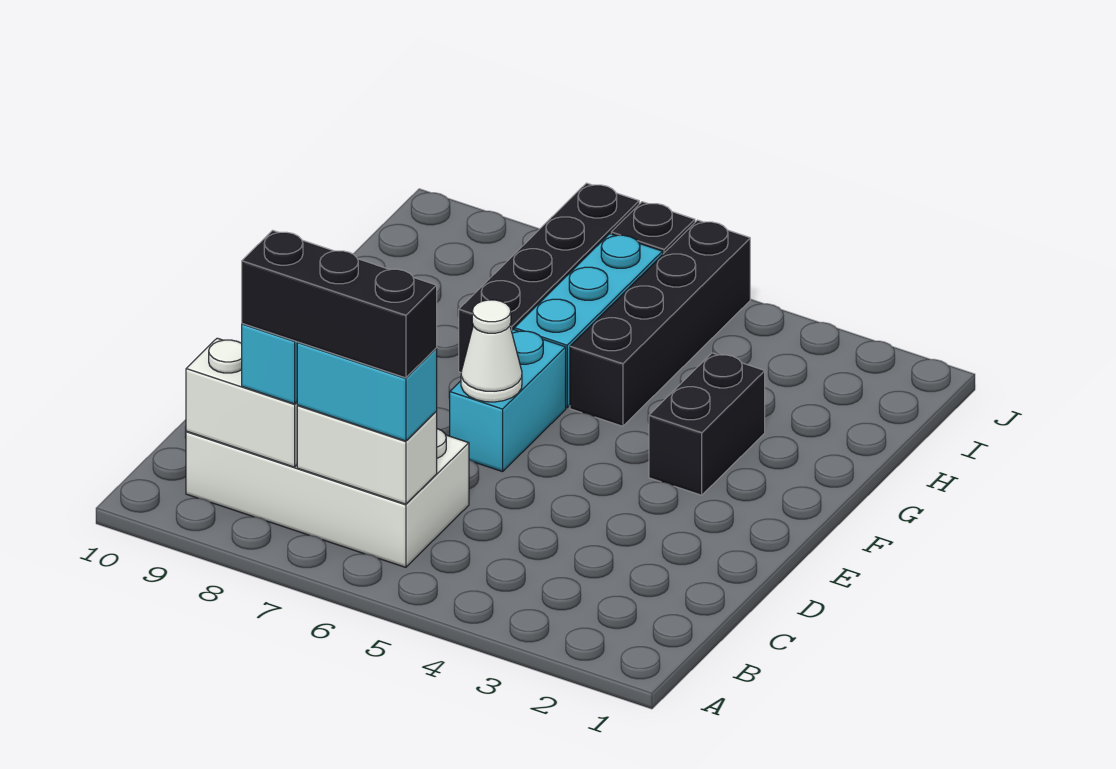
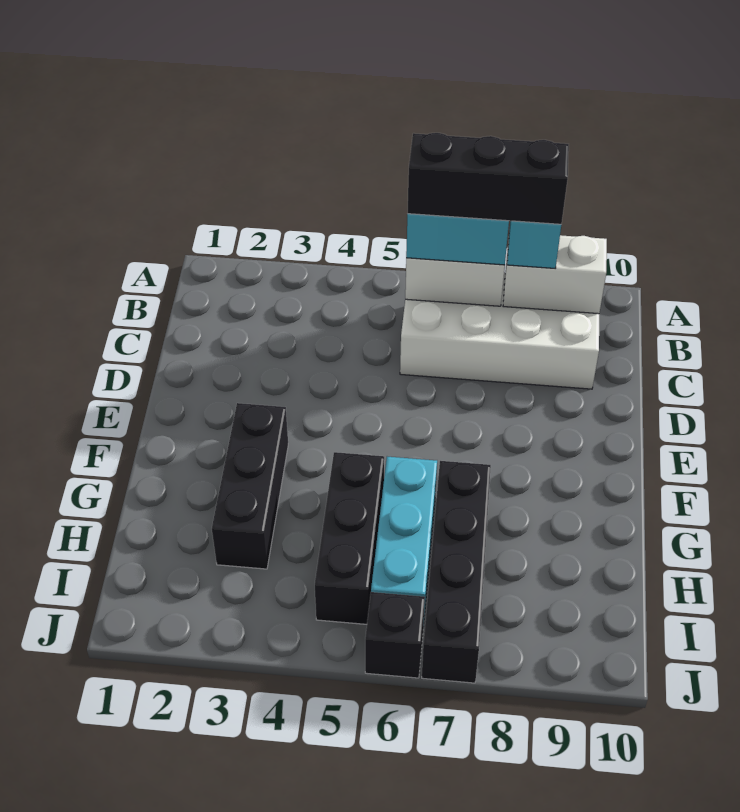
cyan brick E6:F6 level 1 -> none
white cone E6 level 2 -> none
black brick F3:G3 level 1 -> black brick F3:H3 level 1
black brick G5:J5 level 1 -> black brick G5:I5 level 1

